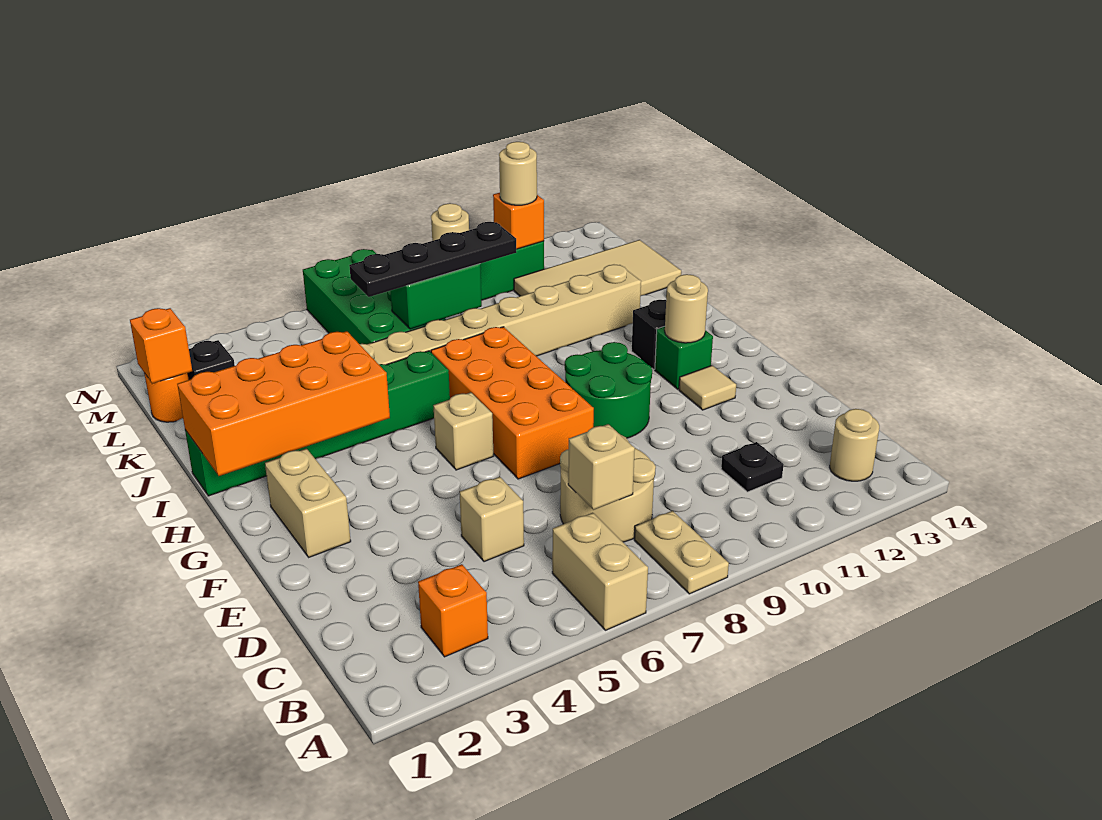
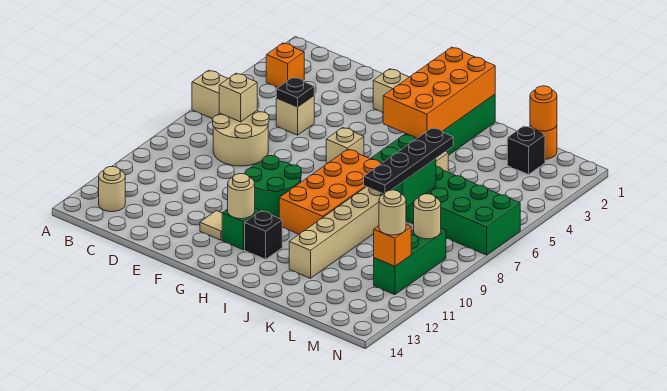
tan plate A8:B8 level 1 -> none
black plate C11 level 1 -> black plate D5 level 2
orange brick F7:I8 level 1 -> orange brick H7:I10 level 1
tan tile K11:L14 level 1 -> none
orange brick L1 level 2 -> orange round brick L1 level 2

